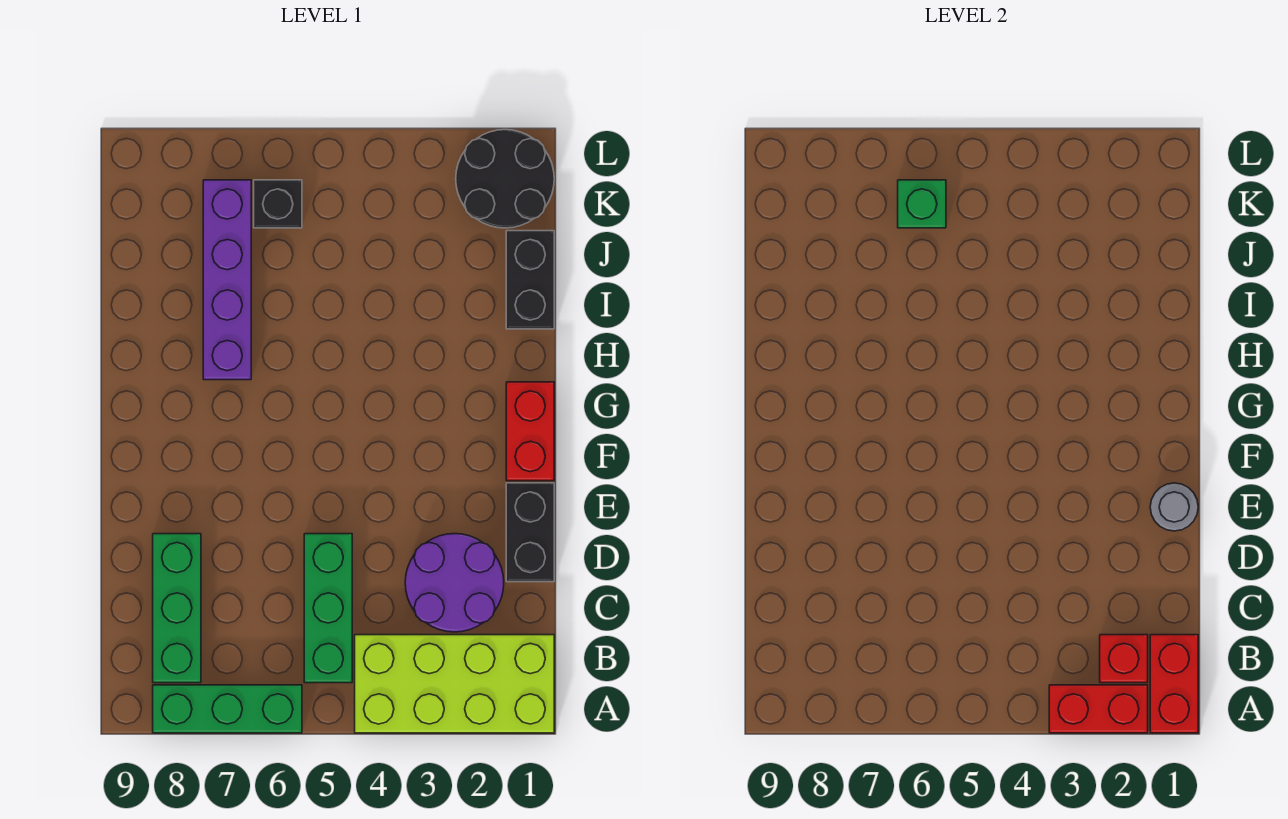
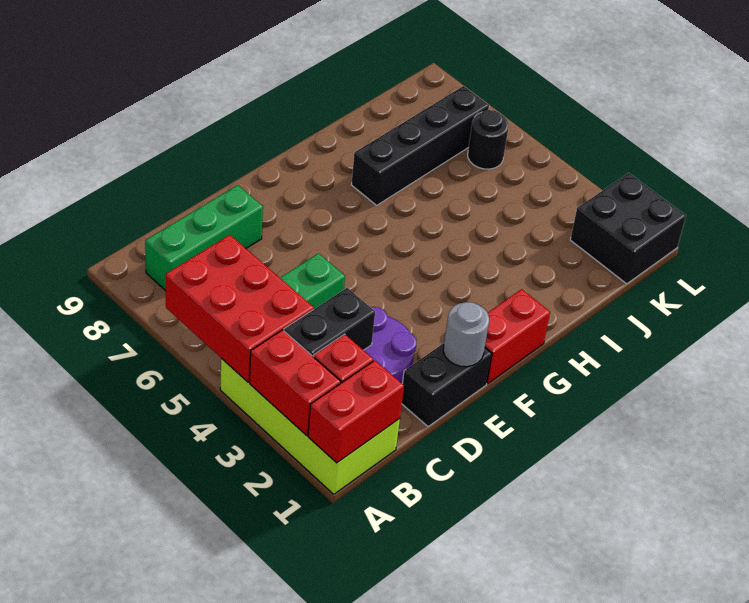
none -> red brick A4:B6 level 2
green brick A6:A8 level 1 -> none
purple brick H7:K7 level 1 -> black brick H7:K7 level 1
black brick I1:J1 level 1 -> black brick B3:C3 level 2
black round brick K1:L2 level 1 -> black brick K1:L2 level 1
black brick K6 level 1 -> black round brick K6 level 1
green brick K6 level 2 -> none

